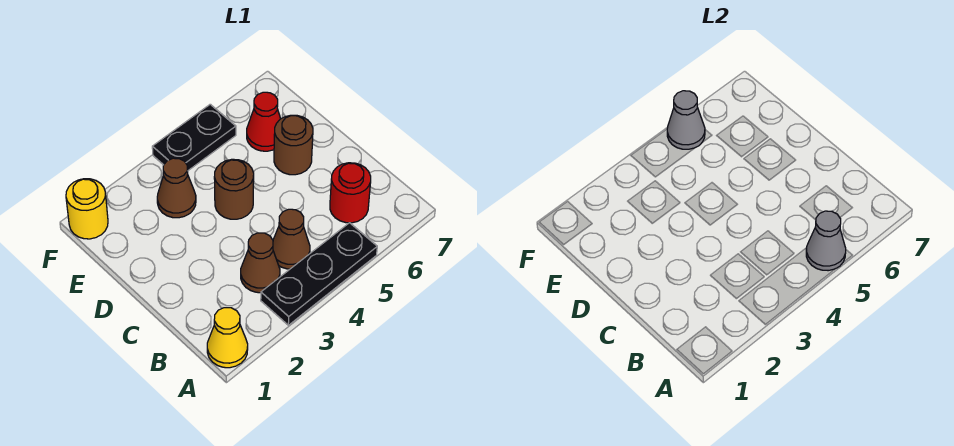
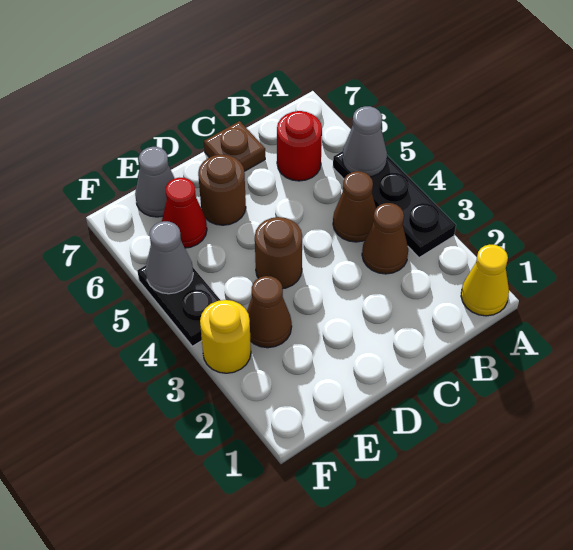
none -> brown plate C7 level 1
none -> grey cone E7 level 1
yellow round brick F1 level 1 -> yellow round brick F3 level 1

